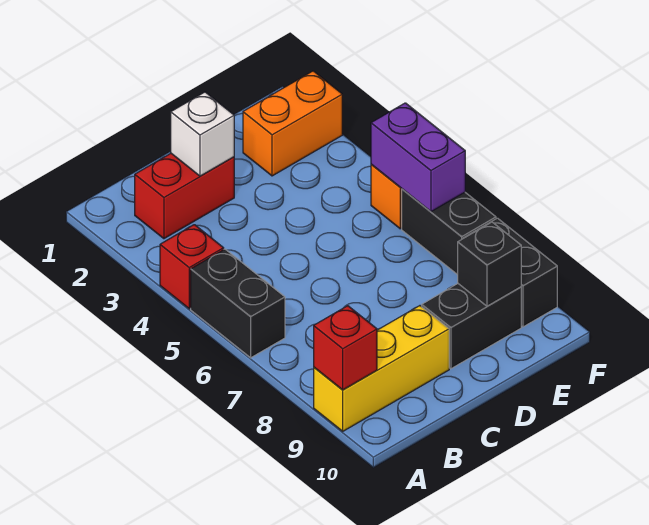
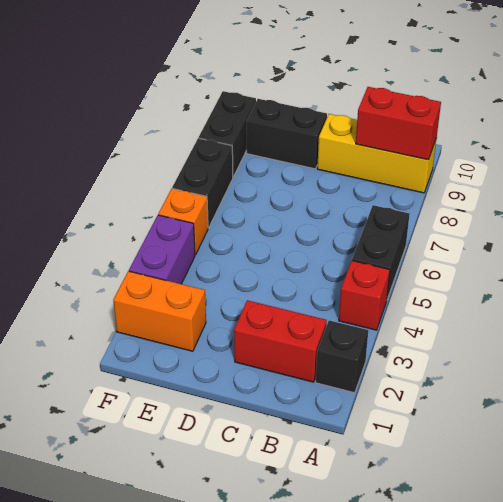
red brick A9 level 2 -> red brick A9:B9 level 2
white brick C2 level 2 -> none
black brick E9 level 2 -> black brick A2 level 1
purple brick F5:F6 level 2 -> purple brick F3:F4 level 1

